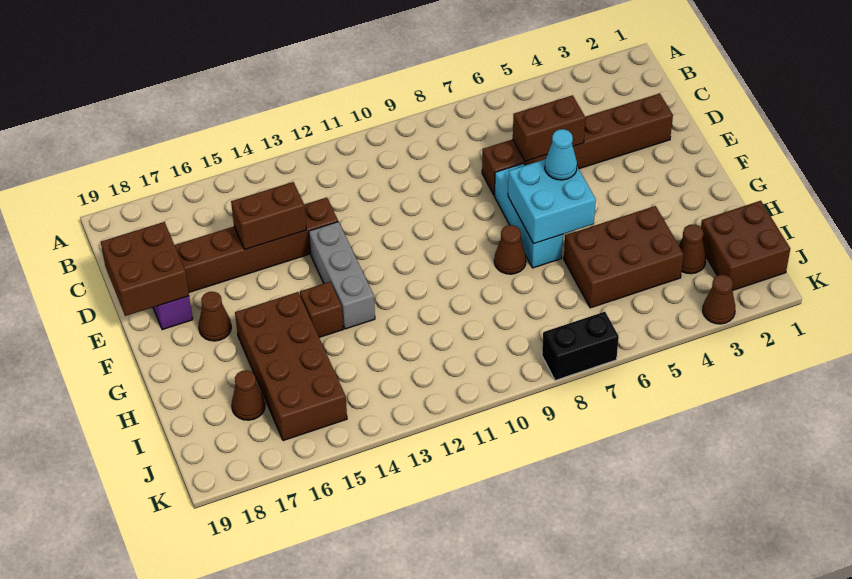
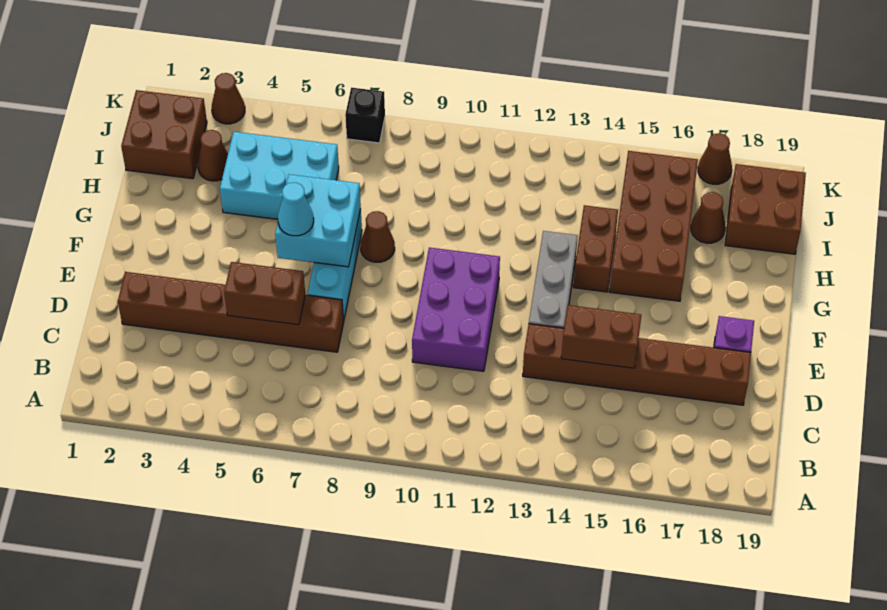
none -> purple brick D10:F11 level 1
brown brick D18:E19 level 2 -> brown brick I18:J19 level 1
brown cone F17 level 1 -> brown cone K17 level 1
brown brick G14 level 1 -> brown brick G14:H14 level 1
brown brick H4:I6 level 1 -> cyan brick H4:I6 level 1
black brick K7:K8 level 1 -> black brick K7 level 1

